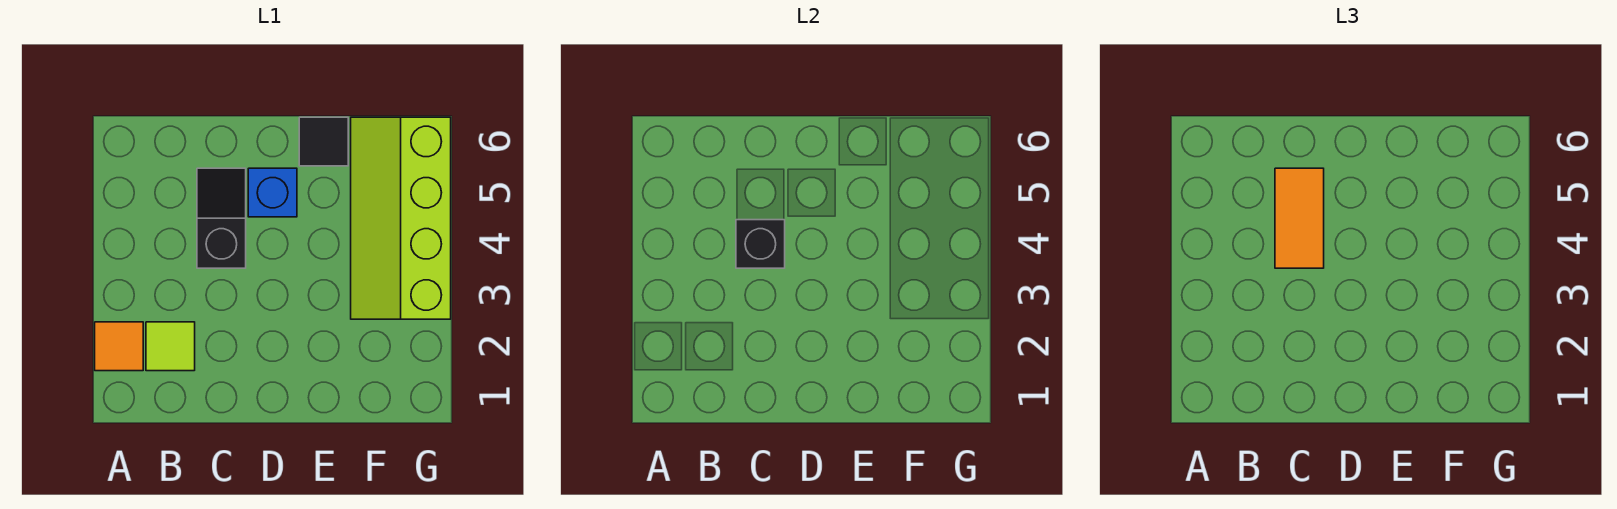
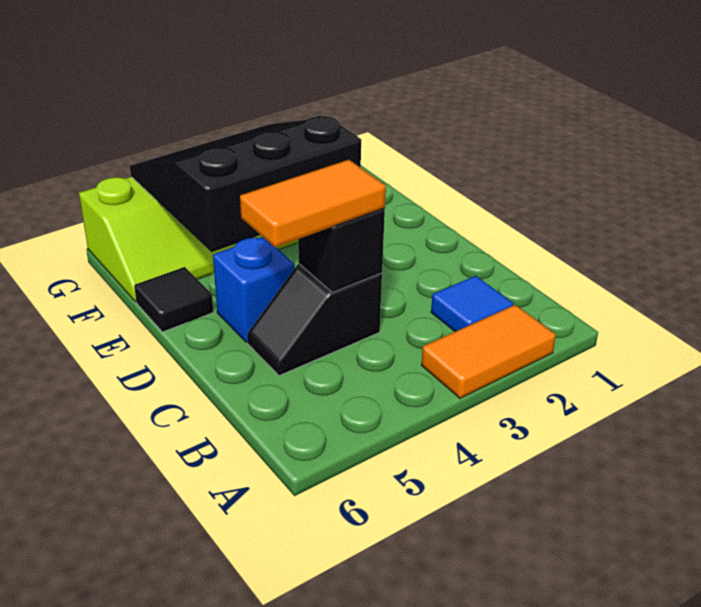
orange tile A2 level 1 -> orange tile A2:A3 level 1
lime tile B2 level 1 -> blue tile B2 level 1
none -> black slope E3:G5 level 2 top E

